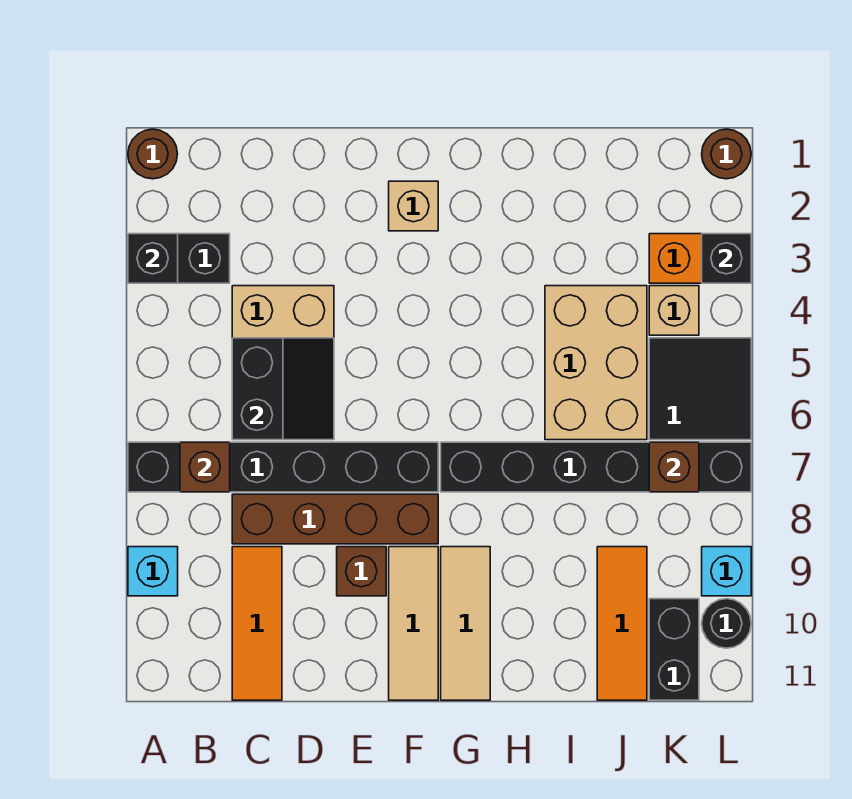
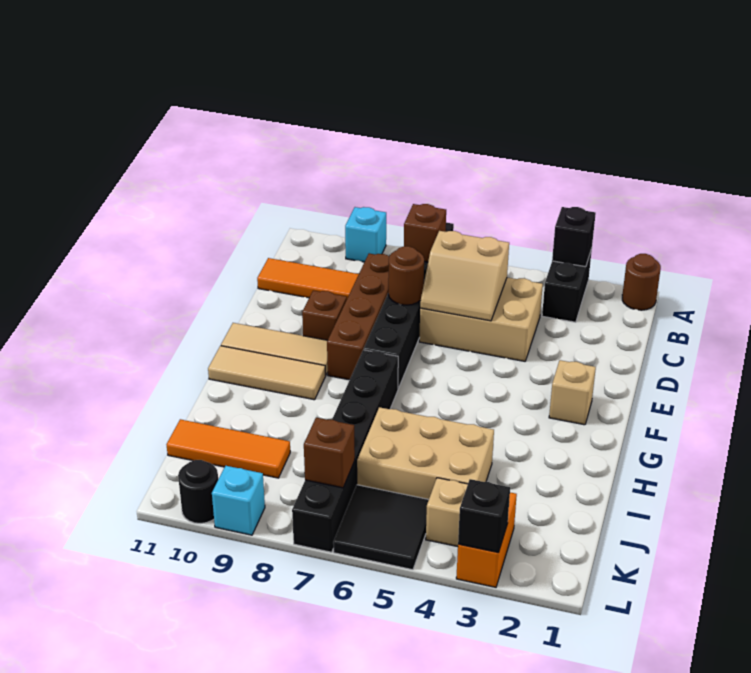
black slope C5:D6 level 2 top C -> tan slope C5:D6 level 2 top C
black brick K10:K11 level 1 -> none
brown round brick L1 level 1 -> brown round brick D7 level 2

